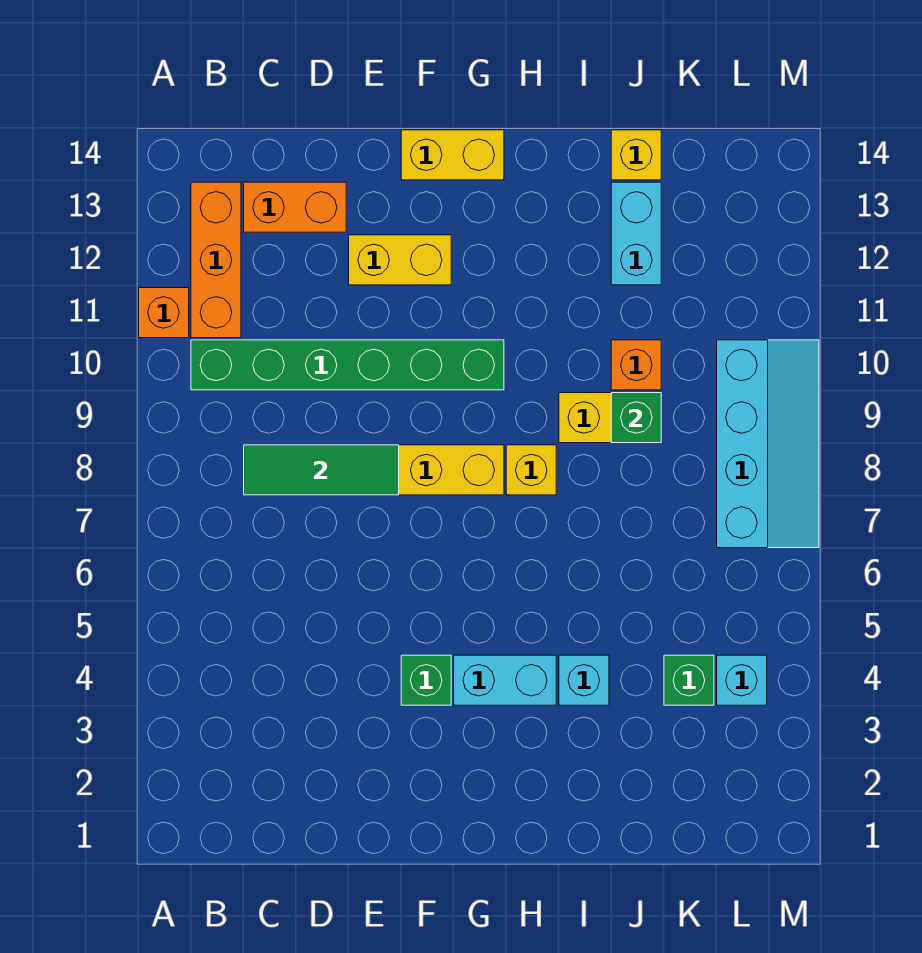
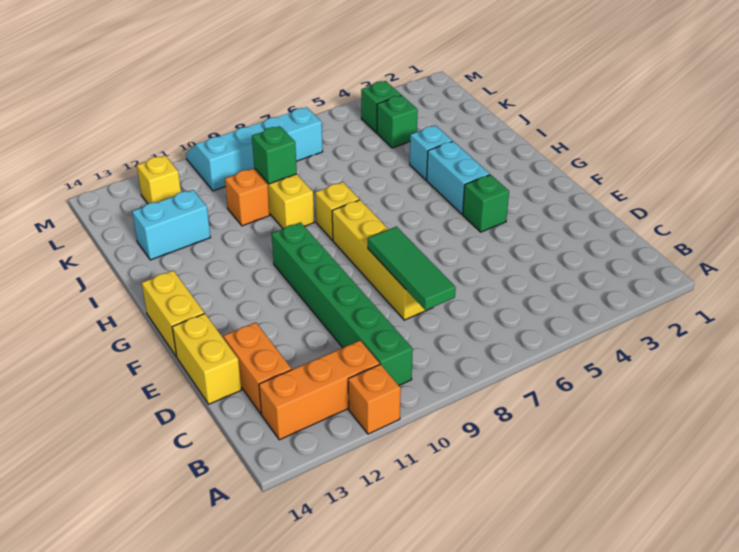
yellow brick E12:F12 level 1 -> yellow brick D14:E14 level 1
yellow brick J14 level 1 -> yellow brick L12 level 1
cyan brick L4 level 1 -> green brick L4 level 1

